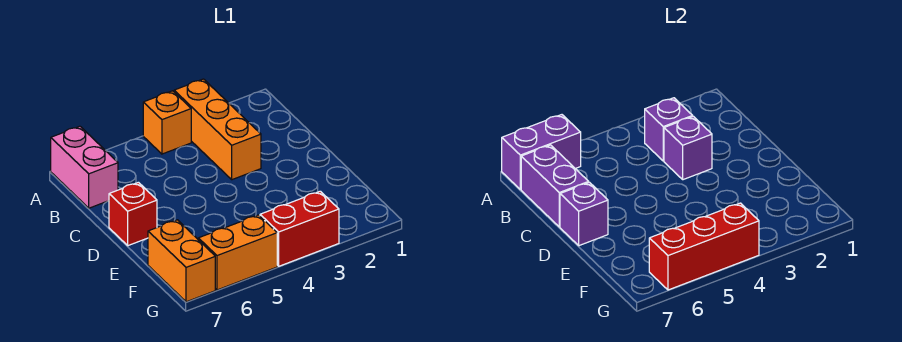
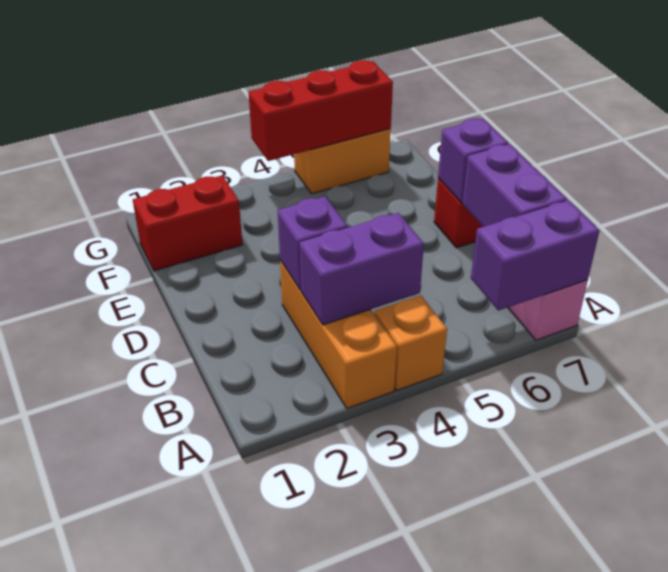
purple brick B3 level 2 -> purple brick B3:B4 level 2
orange brick F7:G7 level 1 -> none
red brick G3:G4 level 1 -> red brick F1:F2 level 1

